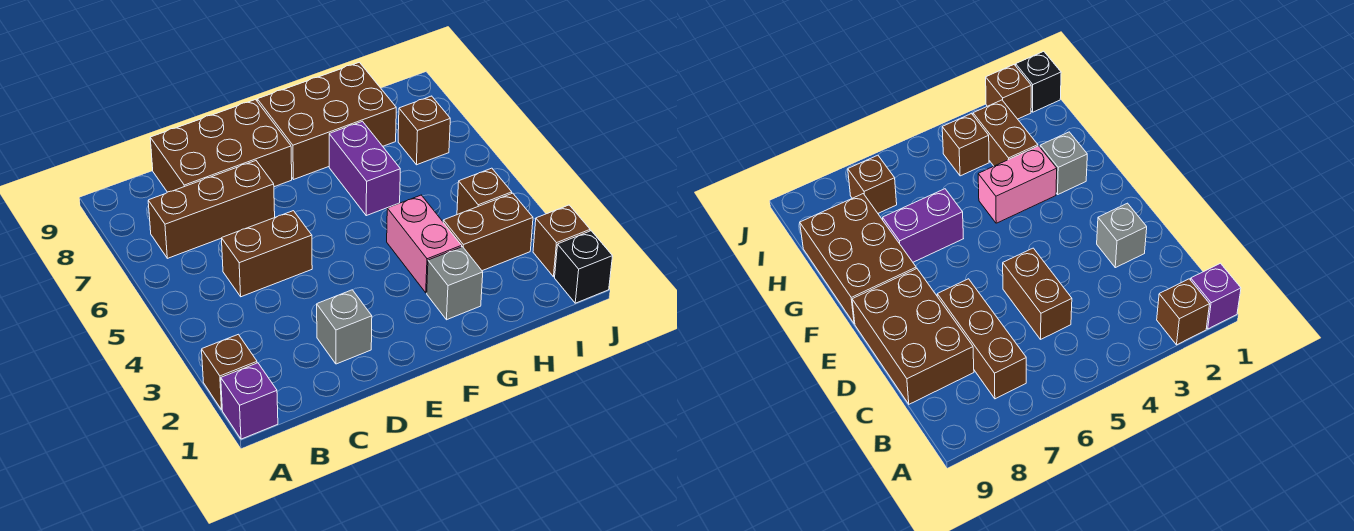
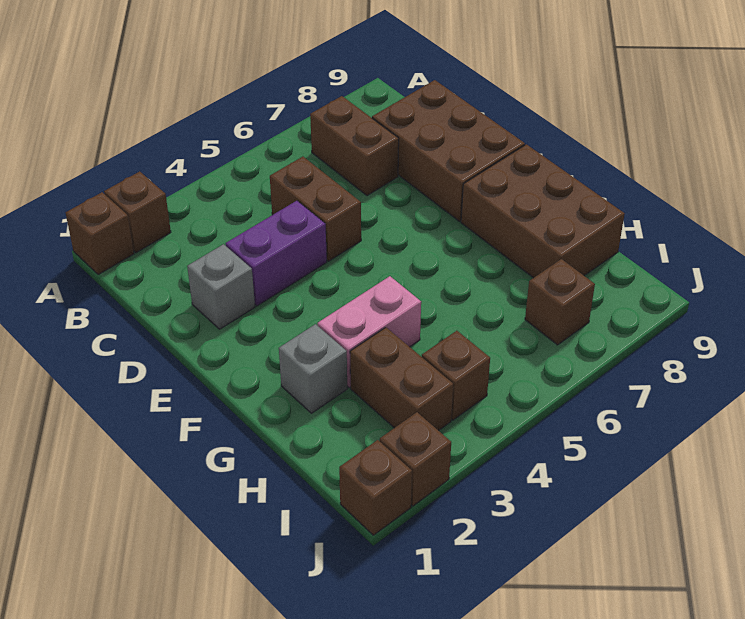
purple brick A1 level 1 -> brown brick A1 level 1
brown brick B7:D7 level 1 -> brown brick B7:C7 level 1
purple brick G6:G7 level 1 -> purple brick D3:D4 level 1
black brick J1 level 1 -> brown brick J1 level 1

